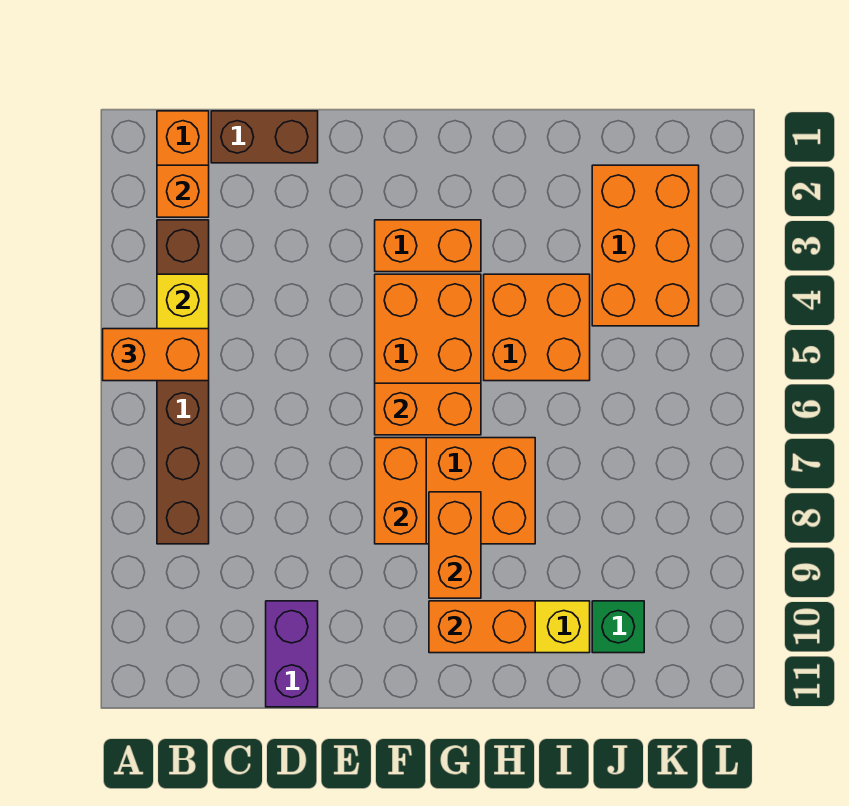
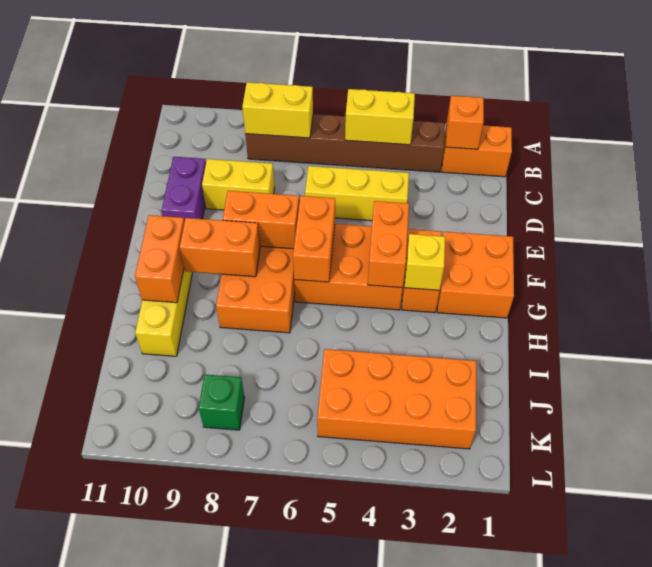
orange brick A5:B5 level 3 -> orange brick F4:G4 level 2
none -> yellow brick B7:B8 level 2
brown brick C1:D1 level 1 -> none
none -> yellow brick D4:D6 level 1
none -> yellow brick D8:D9 level 1
purple brick D10:D11 level 1 -> purple brick D10:E10 level 1
none -> yellow brick G3 level 2
orange brick H4:I5 level 1 -> orange brick F1:G2 level 1
orange brick J2:K4 level 1 -> orange brick J2:K5 level 1
green brick J10 level 1 -> green brick K8 level 1

